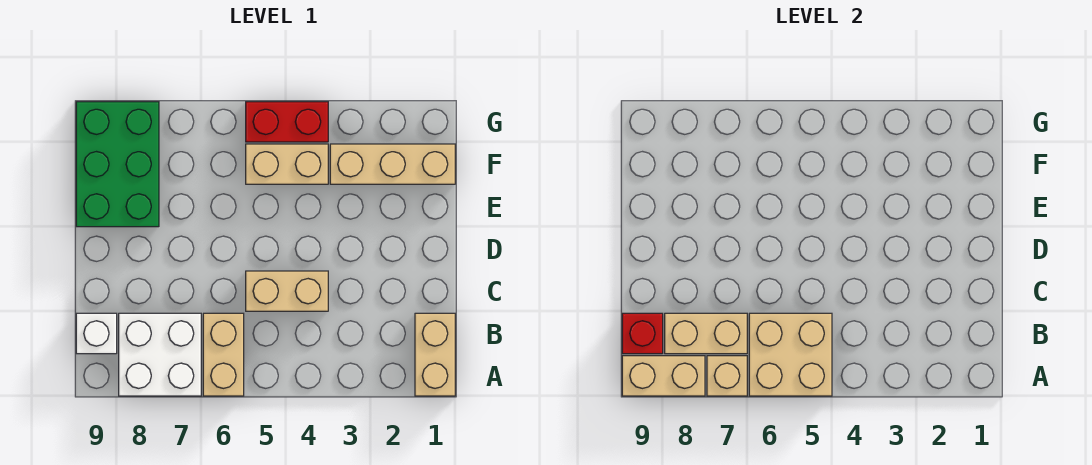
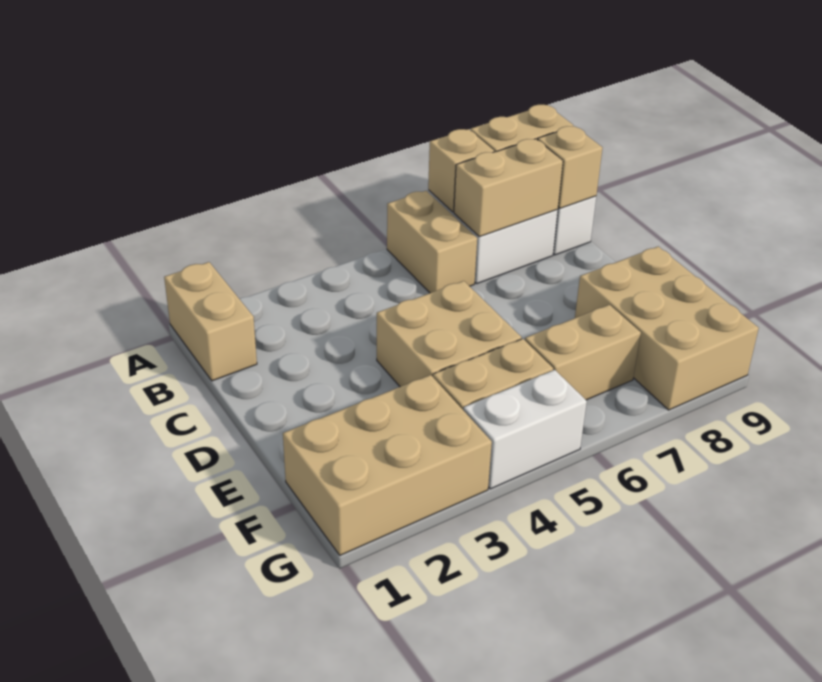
tan brick A5:B6 level 2 -> tan brick D4:E5 level 1
red brick B9 level 2 -> tan brick B9 level 2
tan brick C4:C5 level 1 -> tan brick F6:F7 level 1
green brick E8:G9 level 1 -> tan brick E8:G9 level 1
tan brick F1:F3 level 1 -> tan brick F1:G3 level 1
red brick G4:G5 level 1 -> white brick G4:G5 level 1

